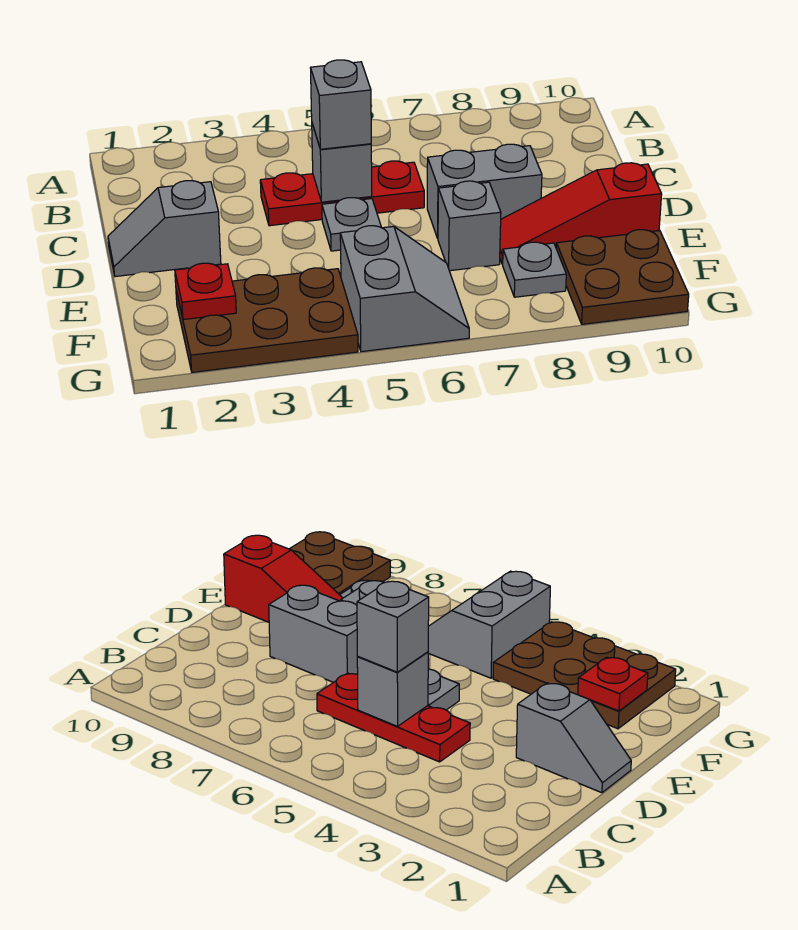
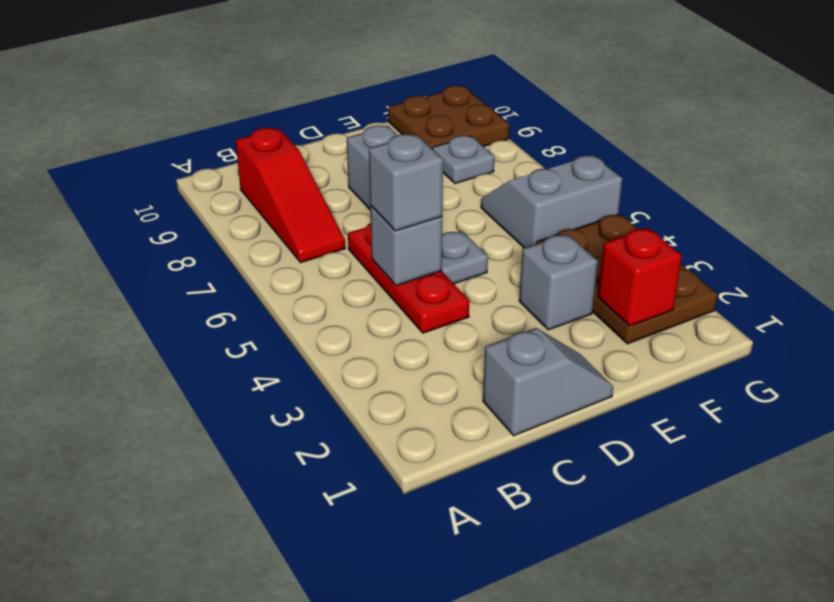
grey slope D1:D2 level 1 top 2 -> grey slope C1:D1 level 1 top C
grey brick E7 level 1 -> grey brick E3 level 1
red slope E8:E10 level 1 top 10 -> red slope B7:B9 level 1 top 9
red plate F2 level 2 -> red brick F2 level 2

